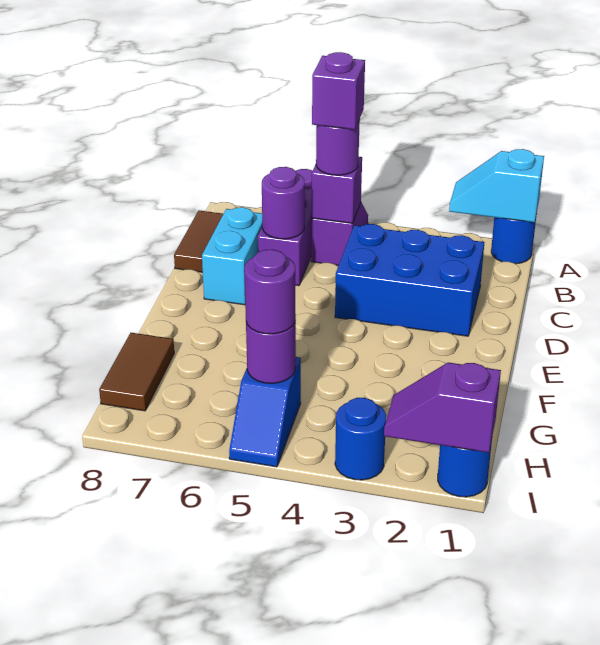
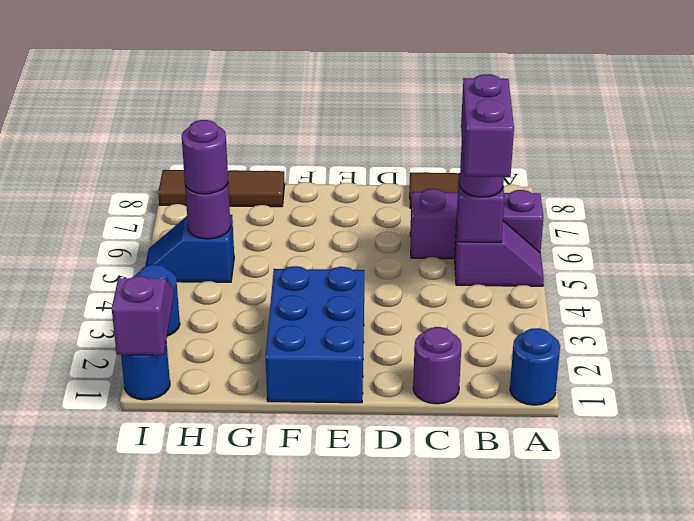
cyan slope A1:A2 level 2 top 1 -> none
purple brick B5 level 4 -> purple brick B4:B5 level 4
blue brick C2:D4 level 1 -> blue brick E1:F3 level 1
purple round brick C6 level 2 -> purple round brick C1 level 1
cyan brick C7:D7 level 1 -> none
brown tile G8:H8 level 1 -> brown tile G8:I8 level 1

